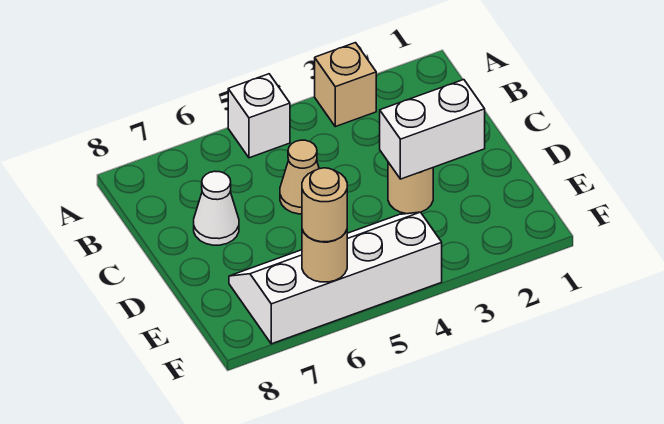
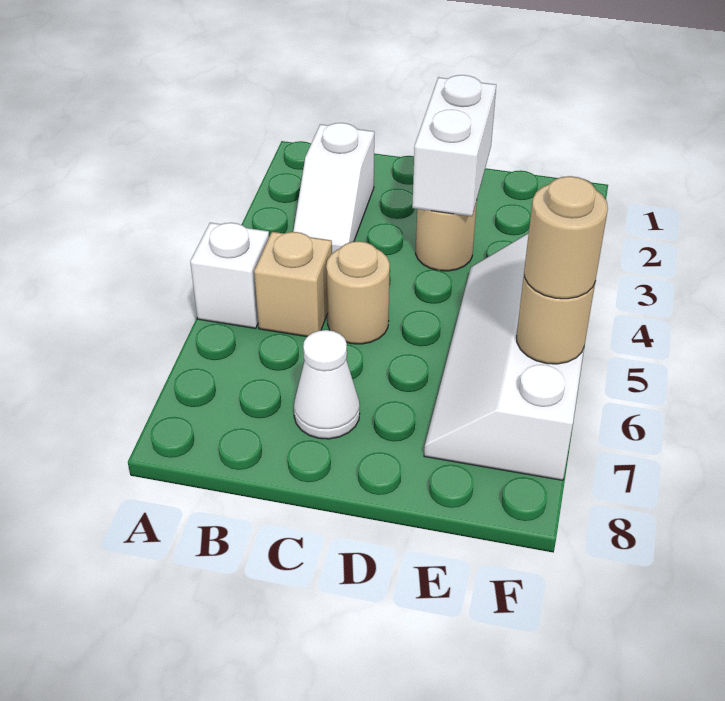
tan brick A3 level 1 -> tan brick B5 level 1
none -> white slope B2:B3 level 1 top 2
tan cone C5 level 1 -> tan round brick C5 level 1

